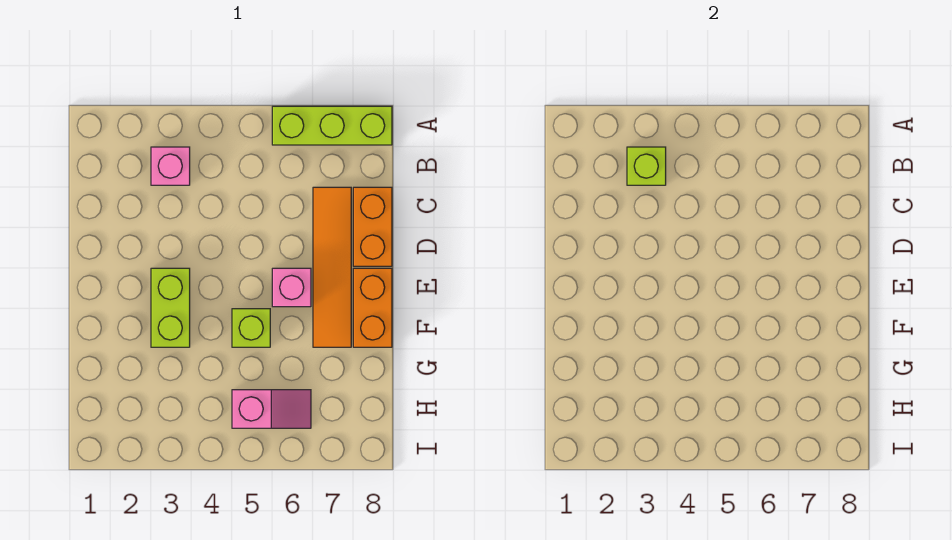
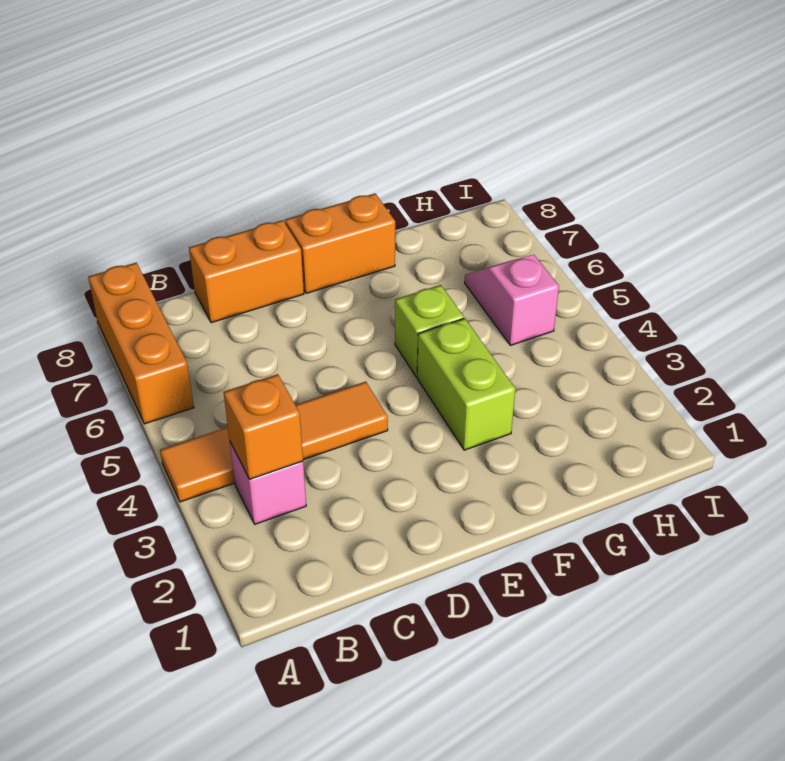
lime brick A6:A8 level 1 -> orange brick A6:A8 level 1
lime brick B3 level 2 -> orange brick B3 level 2
orange tile C7:F7 level 1 -> orange tile A4:D4 level 1
lime brick E3:F3 level 1 -> lime brick F3:F4 level 1
pink brick E6 level 1 -> none

